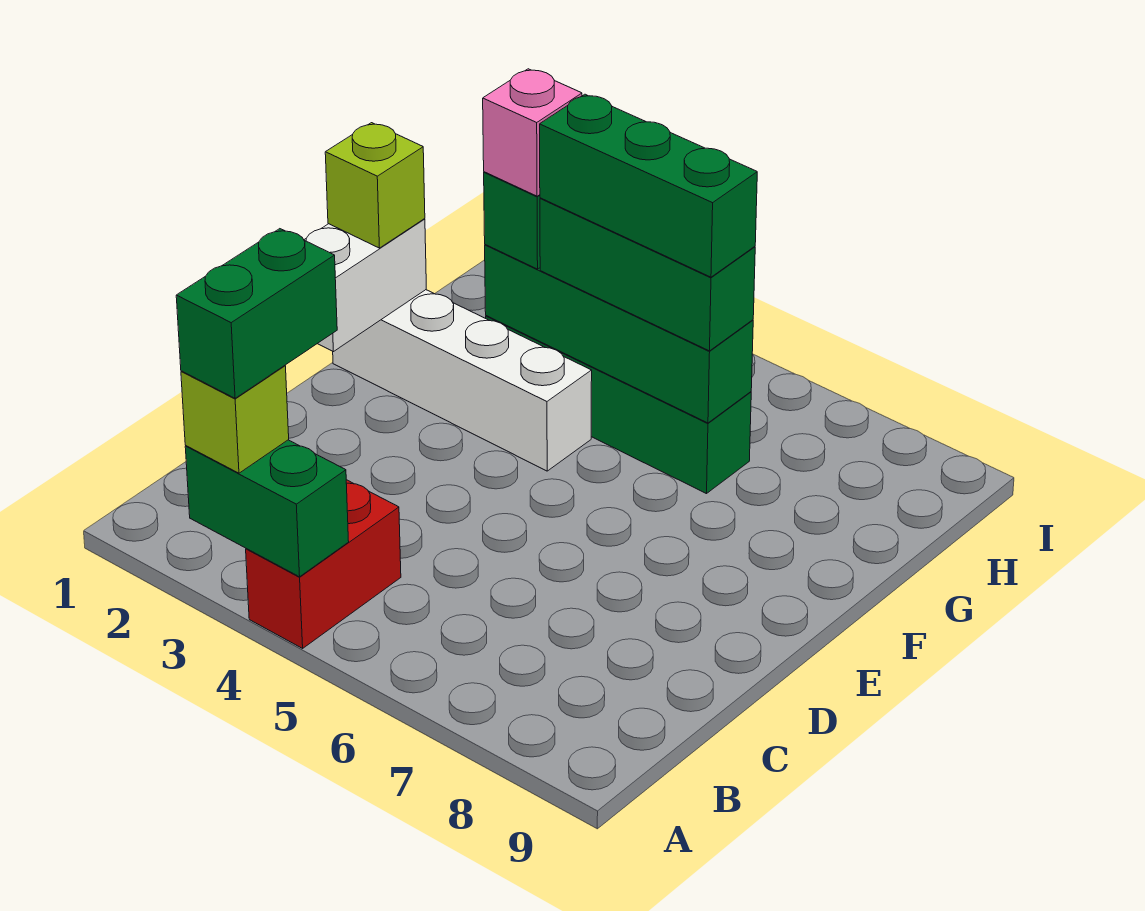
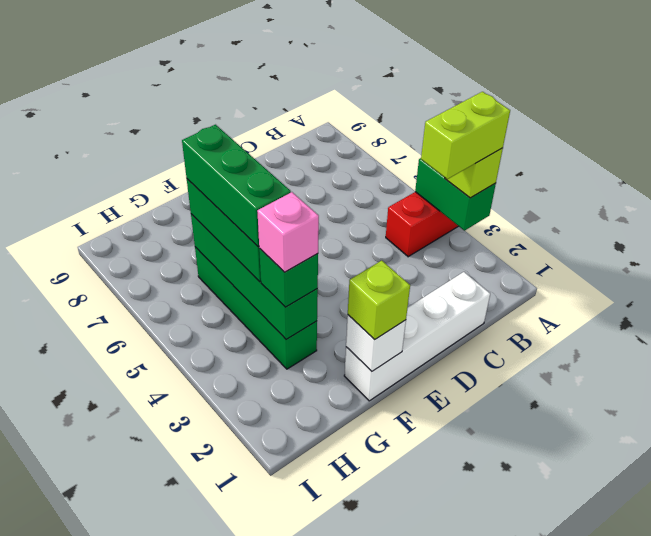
green brick A3:B3 level 4 -> lime brick A3:B3 level 4
white brick E1:F1 level 2 -> white brick F1 level 2
white brick F1:F4 level 1 -> white brick C1:F1 level 1

